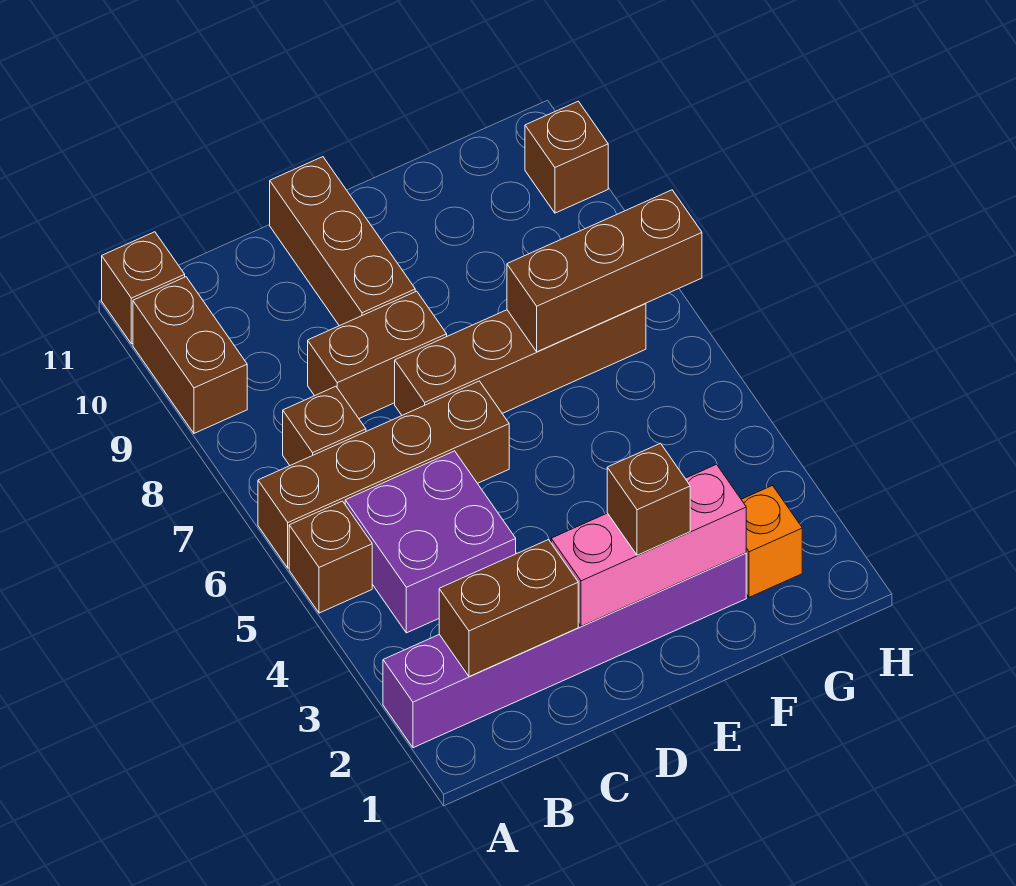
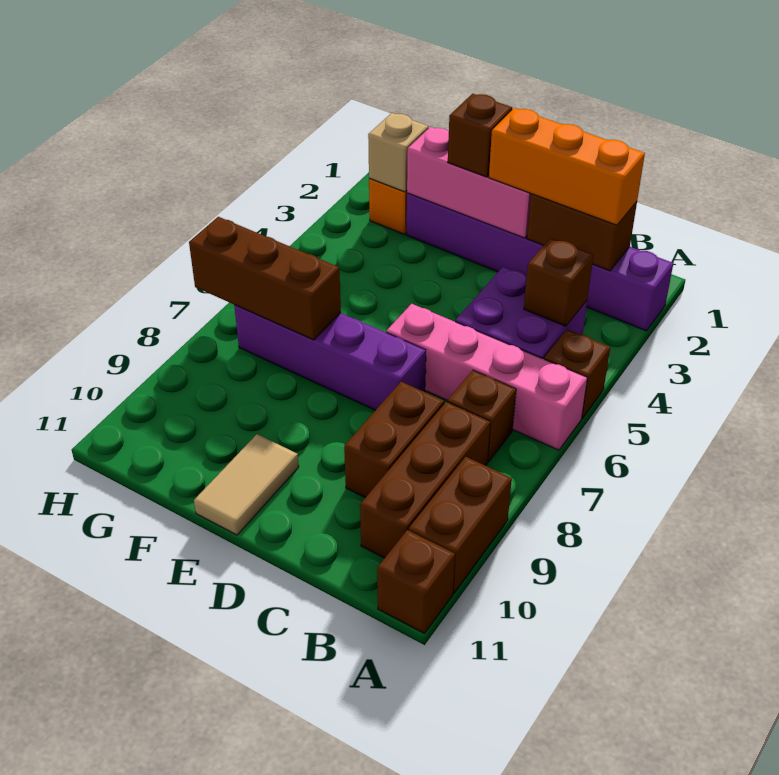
brown brick A6:D6 level 1 -> pink brick A6:D6 level 1
none -> orange brick B2:D2 level 3
brown brick C8:D8 level 1 -> brown brick C8:C9 level 1
brown brick D7:G7 level 1 -> purple brick D7:G7 level 1
brown brick D9:D11 level 1 -> brown brick B8:B10 level 1
none -> tan tile E10:E11 level 1
none -> tan brick G2 level 2
brown brick H10 level 1 -> brown brick B4 level 2

